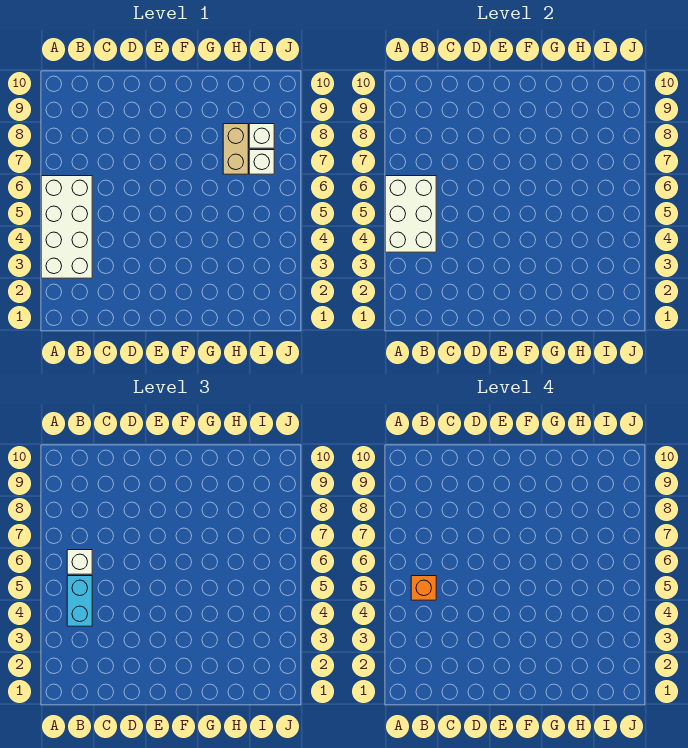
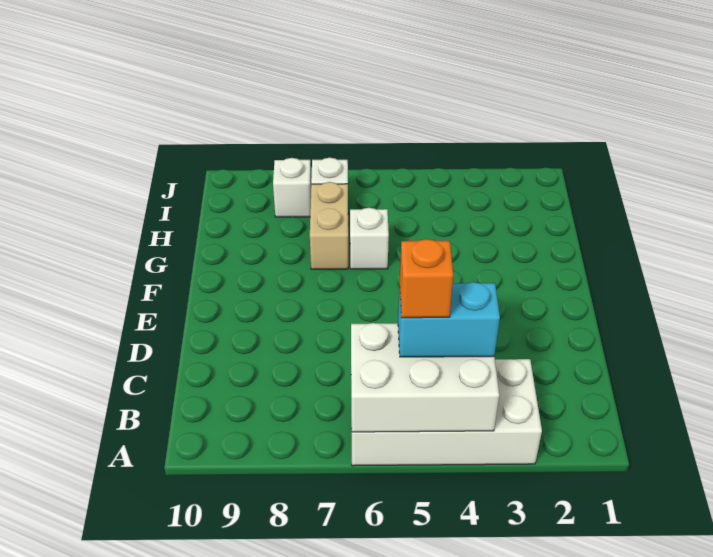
white brick B6 level 3 -> white brick G6 level 1
tan brick H7:H8 level 1 -> tan brick G7:H7 level 1

